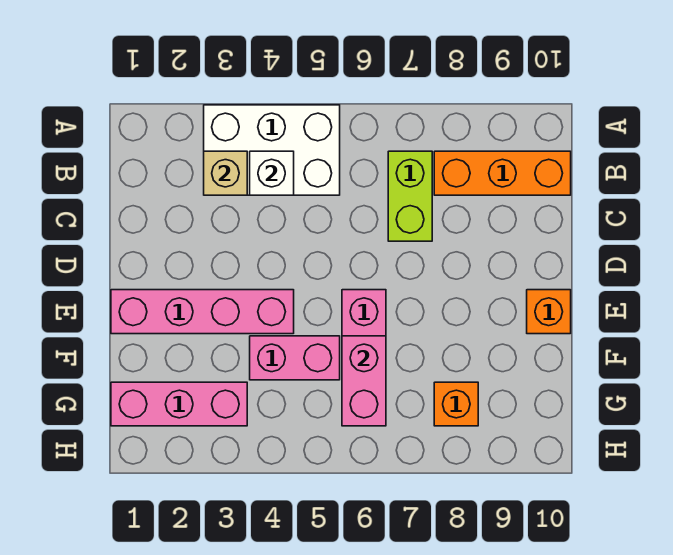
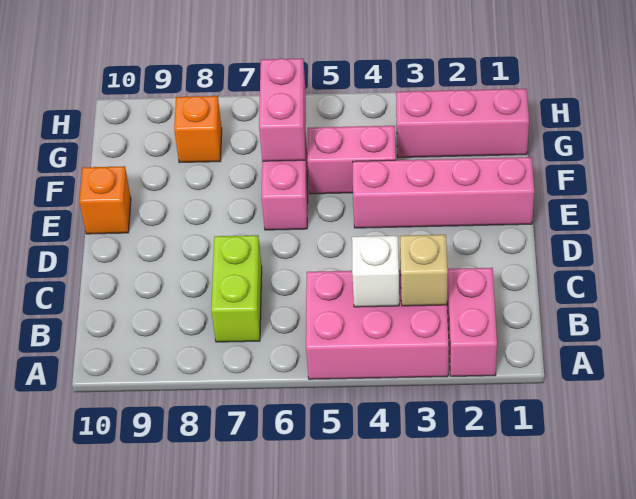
none -> pink brick A2:B2 level 1
white brick A3:B5 level 1 -> pink brick A3:B5 level 1
orange brick B8:B10 level 1 -> none

